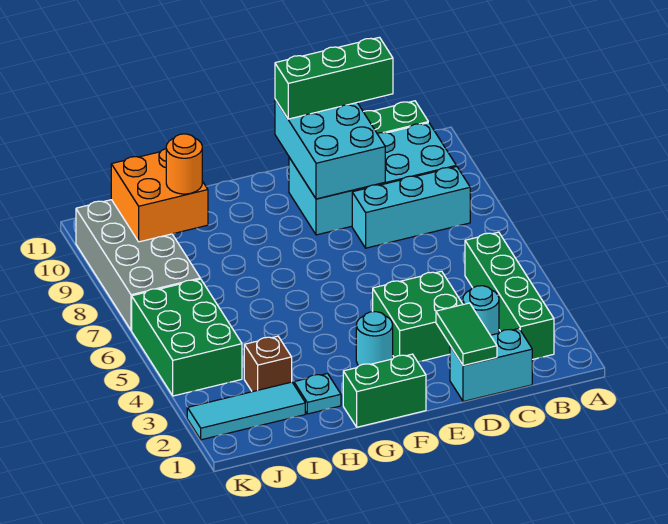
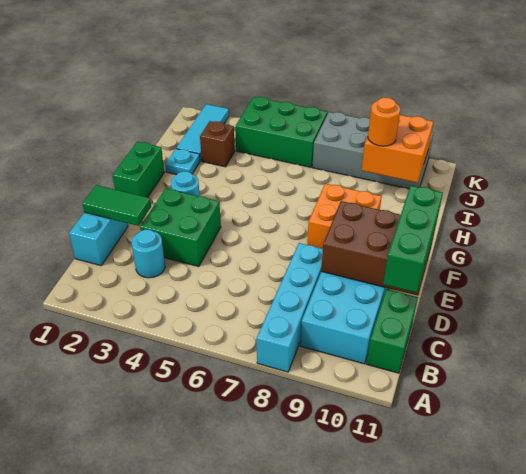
green brick B2:B5 level 1 -> none
cyan brick B8:D8 level 1 -> cyan brick A8:D8 level 1
cyan brick D9:E11 level 2 -> brown brick D9:E11 level 2
none -> orange brick F8:G9 level 1

